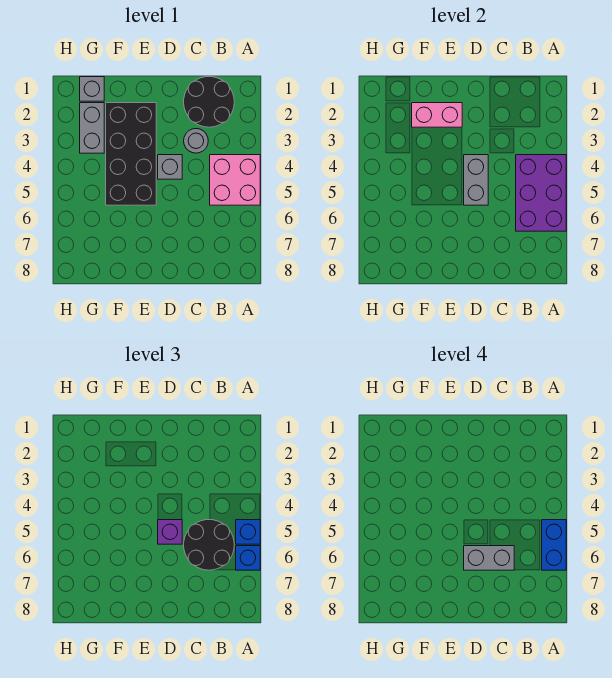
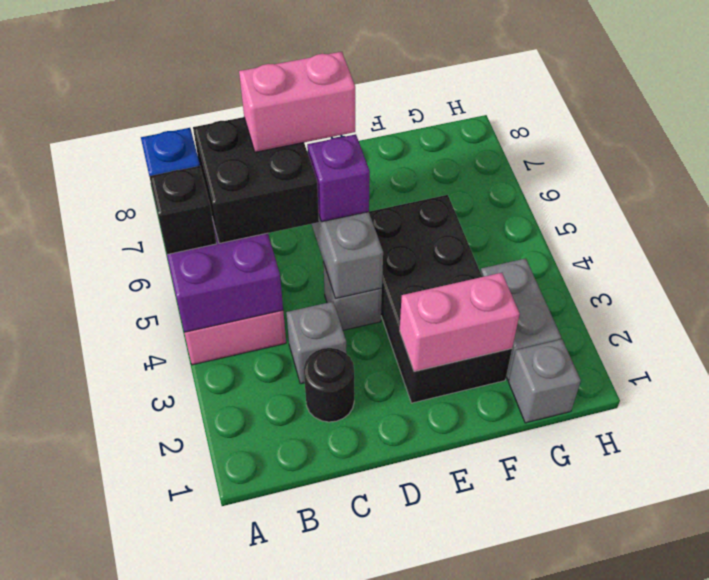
blue brick A5 level 3 -> black brick A5 level 3
blue brick A5:A6 level 4 -> none
black round brick B1:C2 level 1 -> black round brick C2 level 1
black round brick B5:C6 level 3 -> black brick B5:C6 level 3
grey round brick C3 level 1 -> grey brick C3 level 1
grey brick C6:D6 level 4 -> pink brick C6:D6 level 4

